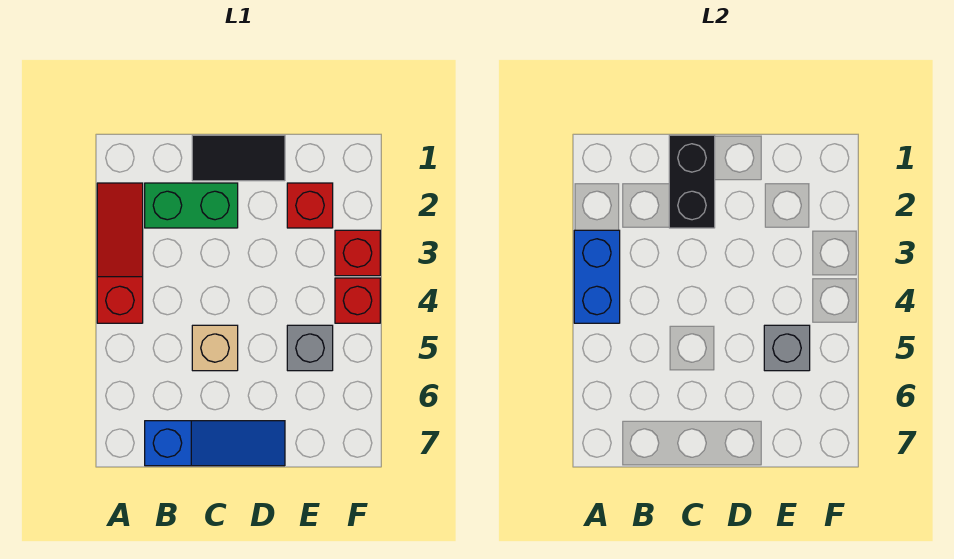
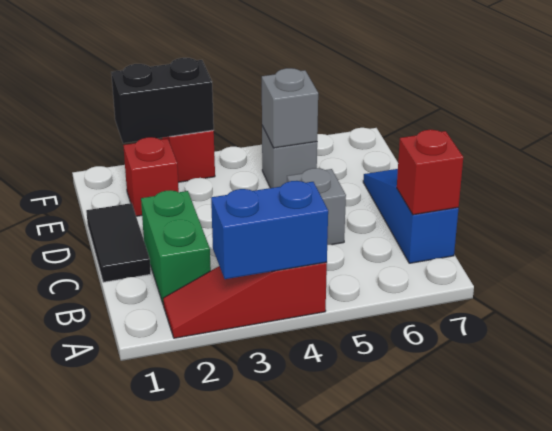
black brick C1:C2 level 2 -> black brick F2:F3 level 2
tan brick C5 level 1 -> grey brick C5 level 1
red brick F4 level 1 -> red brick B7 level 2

